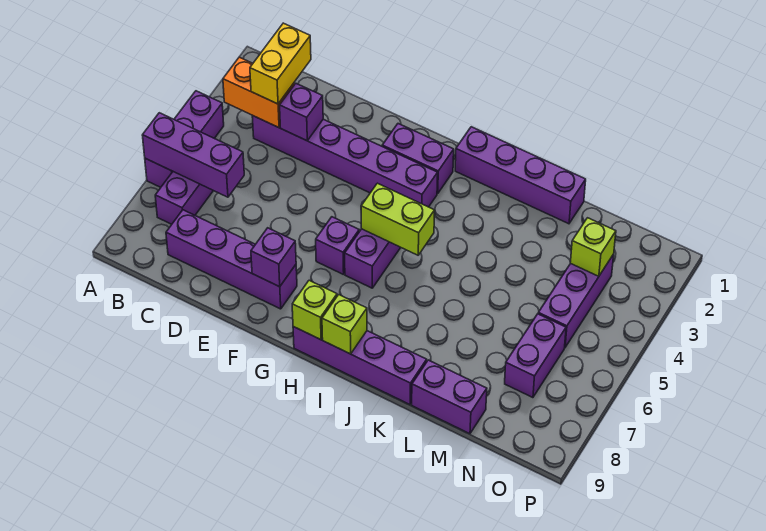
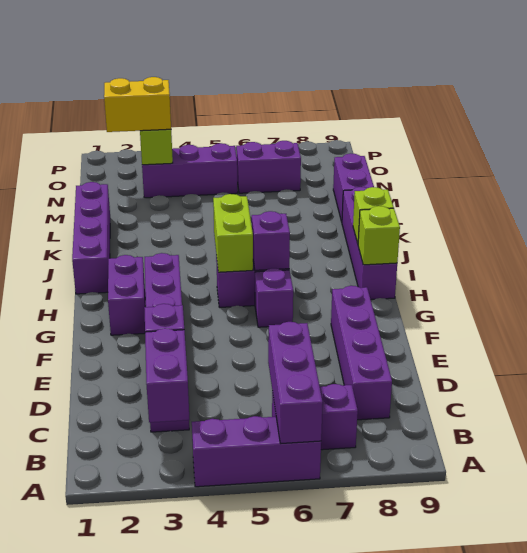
orange brick B3:C3 level 2 -> purple brick B3:C3 level 2
yellow brick C2:C3 level 3 -> yellow brick N2:N3 level 3
purple brick F8 level 2 -> purple brick H6 level 2

